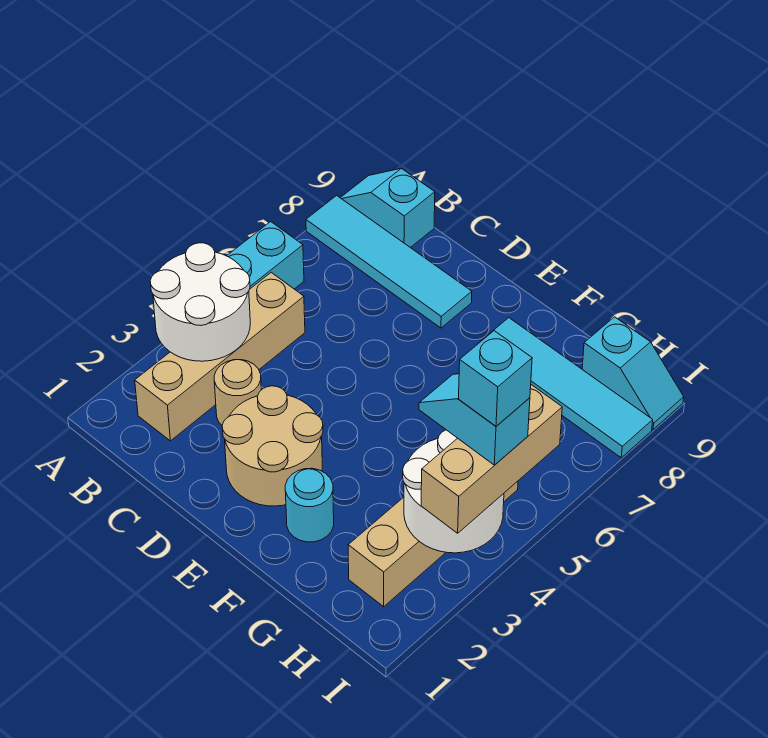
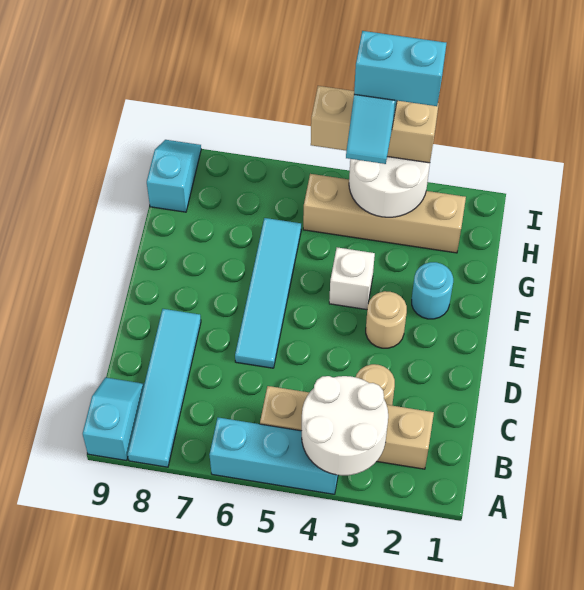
cyan slope A9:B9 level 1 top B -> cyan slope A9:B9 level 1 top A
tan round brick D2:E3 level 1 -> tan round brick E3 level 1
none -> white brick F4 level 1
cyan tile F8:I8 level 1 -> cyan tile D6:G6 level 1
cyan brick I4 level 5 -> cyan brick I3:I4 level 5

